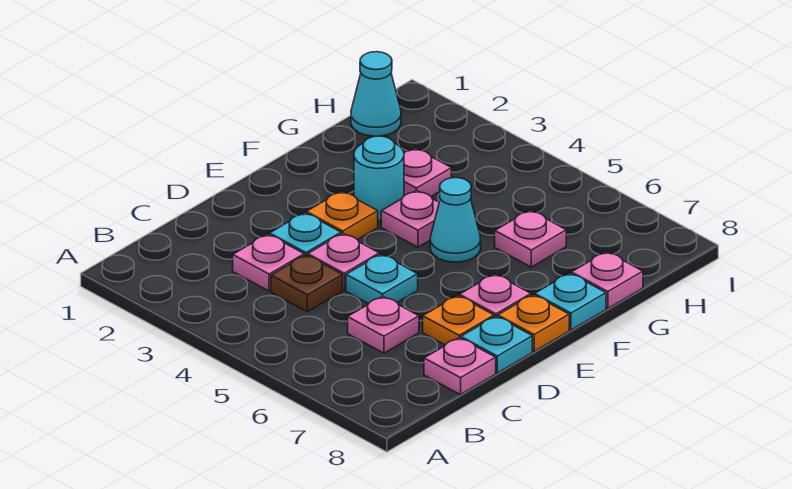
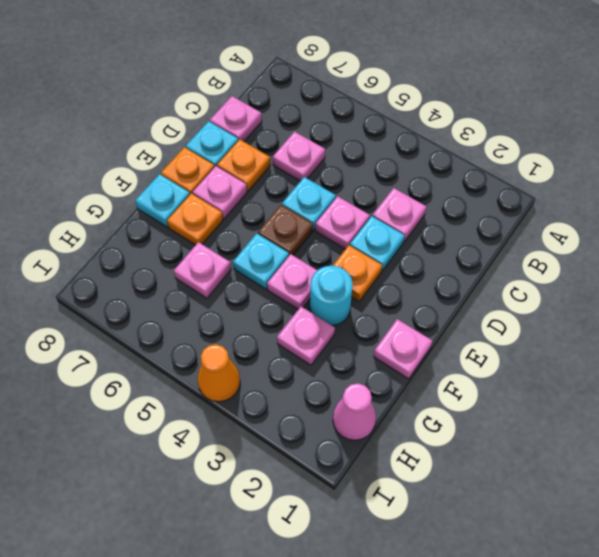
brown plate C4 level 1 -> brown plate E5 level 1
cyan cone F5 level 1 -> cyan plate F5 level 1
none -> orange plate F7 level 1
pink plate G8 level 1 -> pink plate F1 level 1
cyan cone H1 level 1 -> pink cone H1 level 1
none -> orange cone I4 level 1

